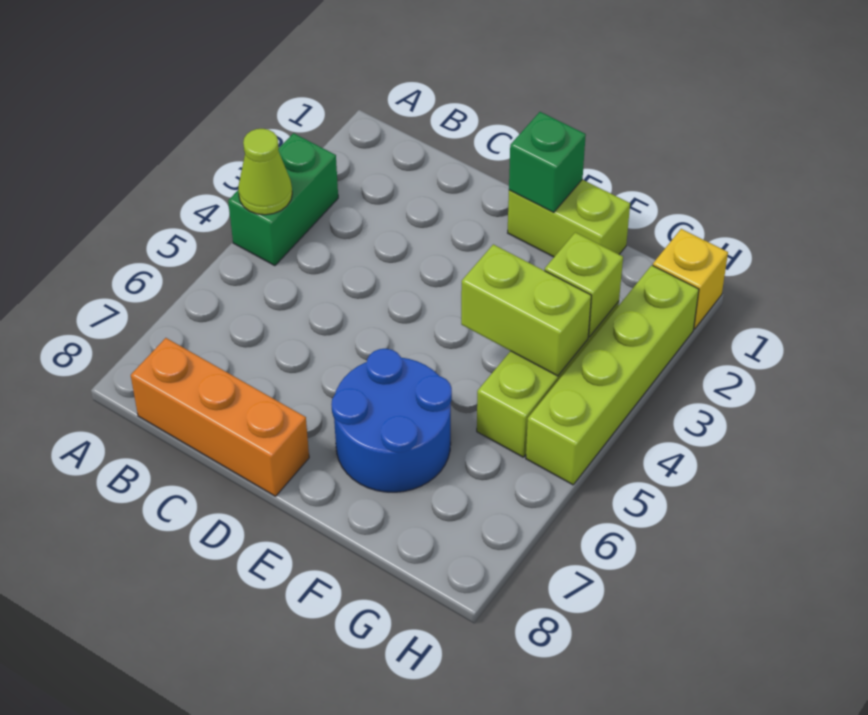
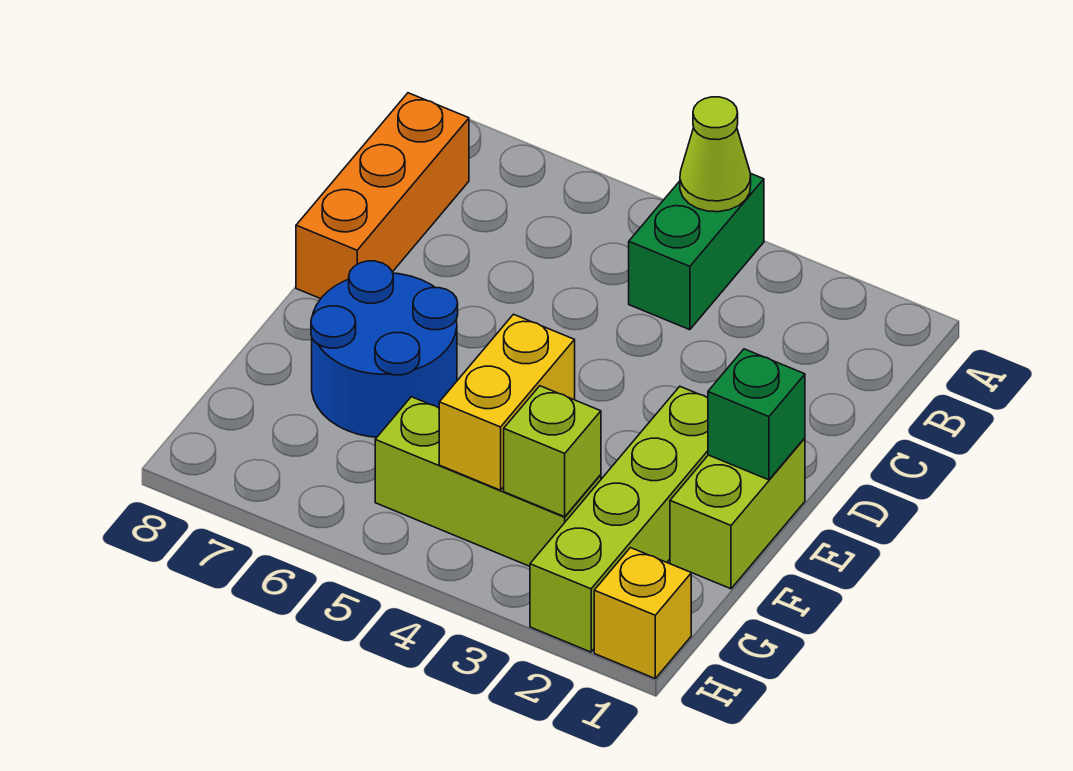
green brick A3:A4 level 1 -> green brick A4:B4 level 1
lime brick F4:G4 level 2 -> yellow brick F4:G4 level 2
lime brick H2:H5 level 1 -> lime brick E2:H2 level 1

